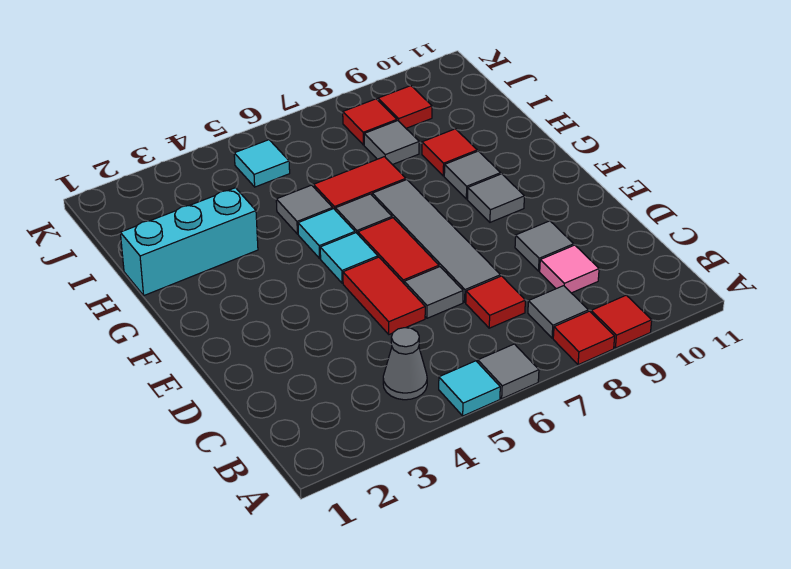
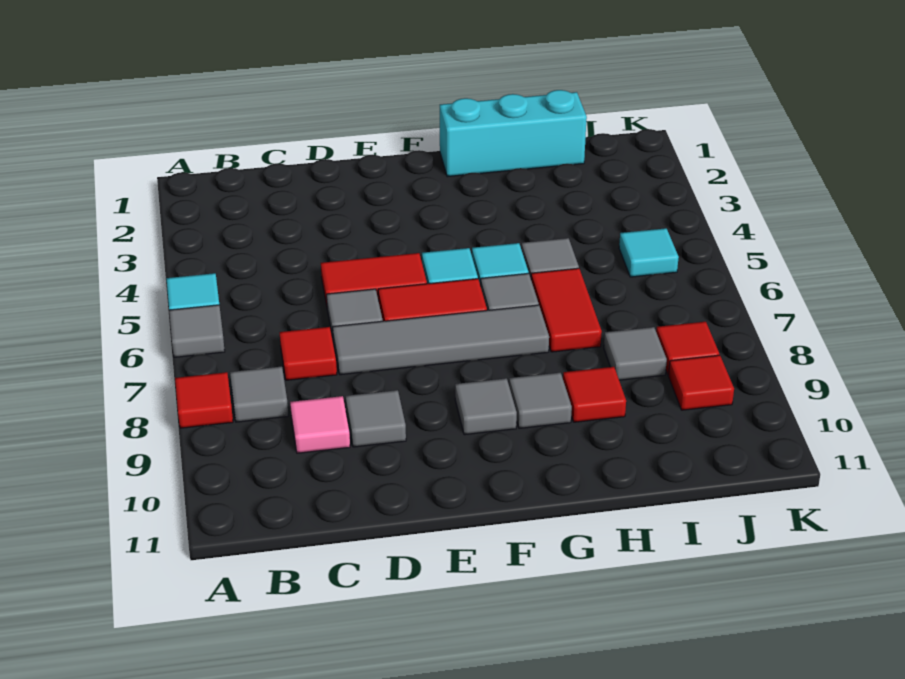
red tile A9 level 1 -> none
grey cone B4 level 1 -> none
cyan brick H1:H3 level 1 -> cyan brick G1:I1 level 1

